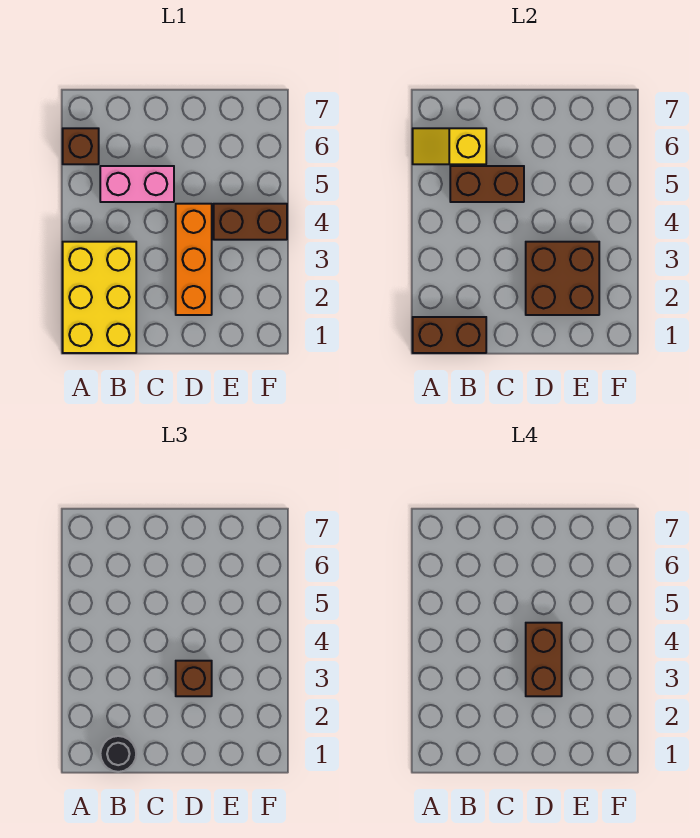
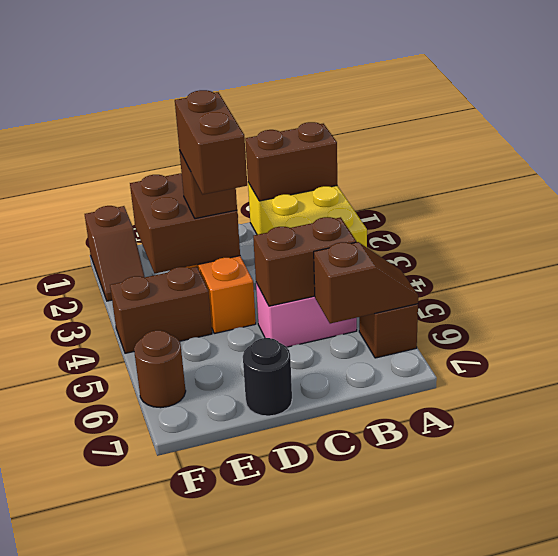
yellow slope A6:B6 level 2 top B -> brown slope A6:B6 level 2 top B
black round brick B1 level 3 -> black round brick D7 level 1
none -> brown slope F1:F2 level 1 top 1
none -> brown round brick F6 level 1

